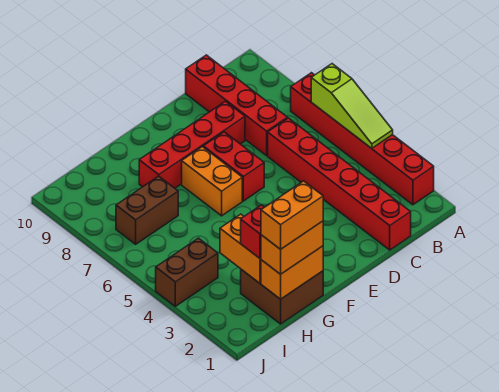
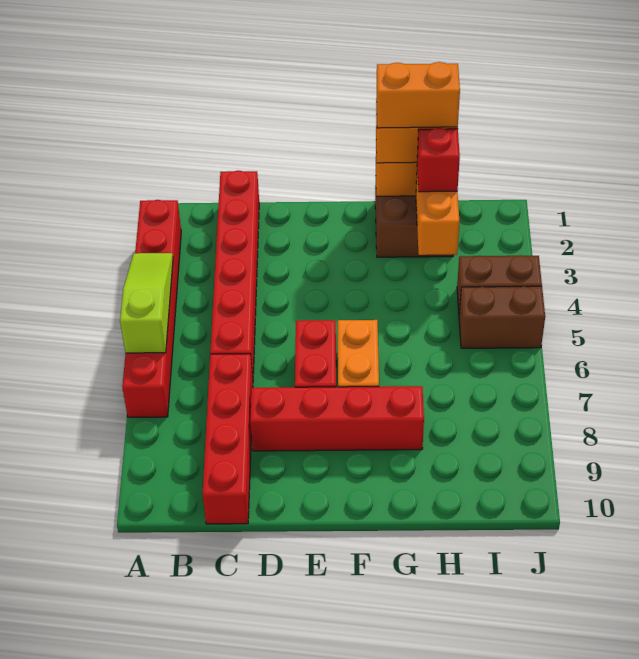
brown brick H7:I7 level 1 -> brown brick I5:J5 level 1

